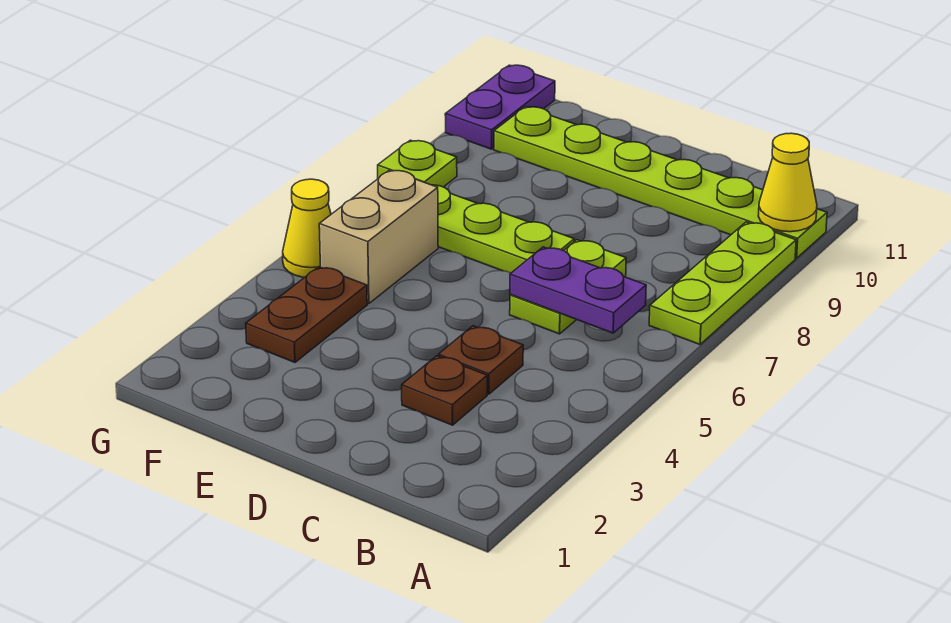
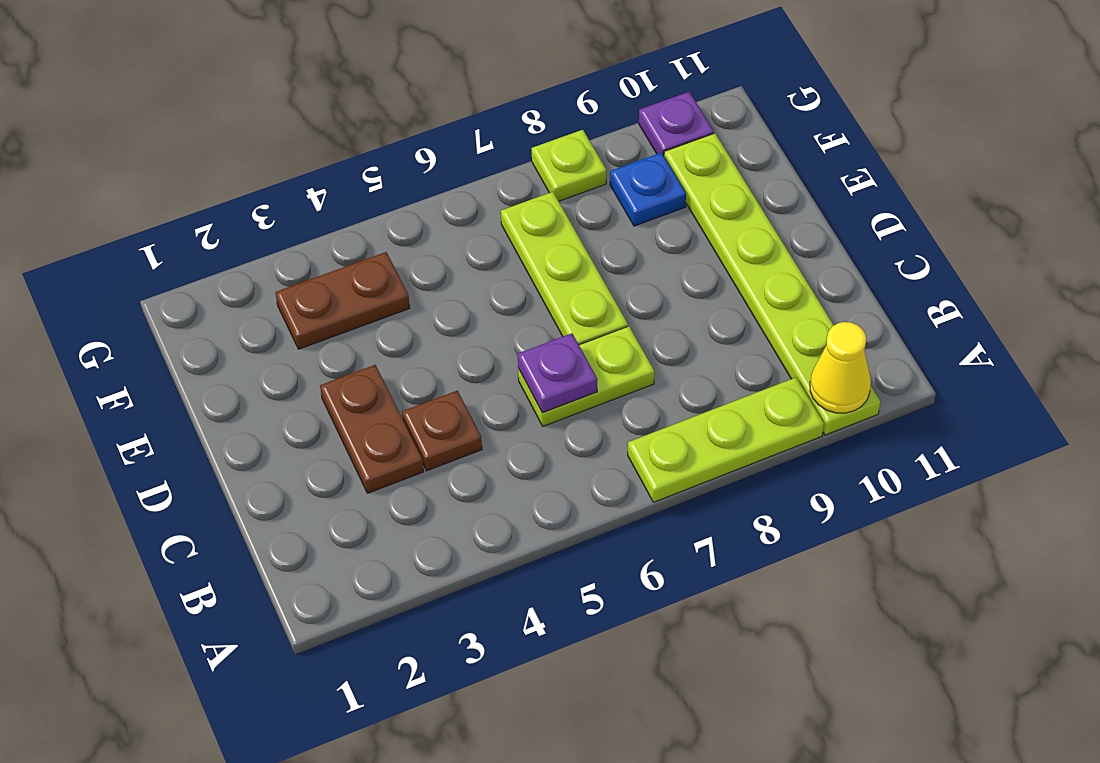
purple plate B6:C6 level 2 -> purple plate C6 level 2
brown plate C3 level 1 -> brown plate C3:D3 level 1
tan brick F5:F6 level 1 -> none
none -> blue plate F9 level 1
yellow cone G5 level 1 -> none
purple plate G10:G11 level 1 -> purple plate G10 level 1

